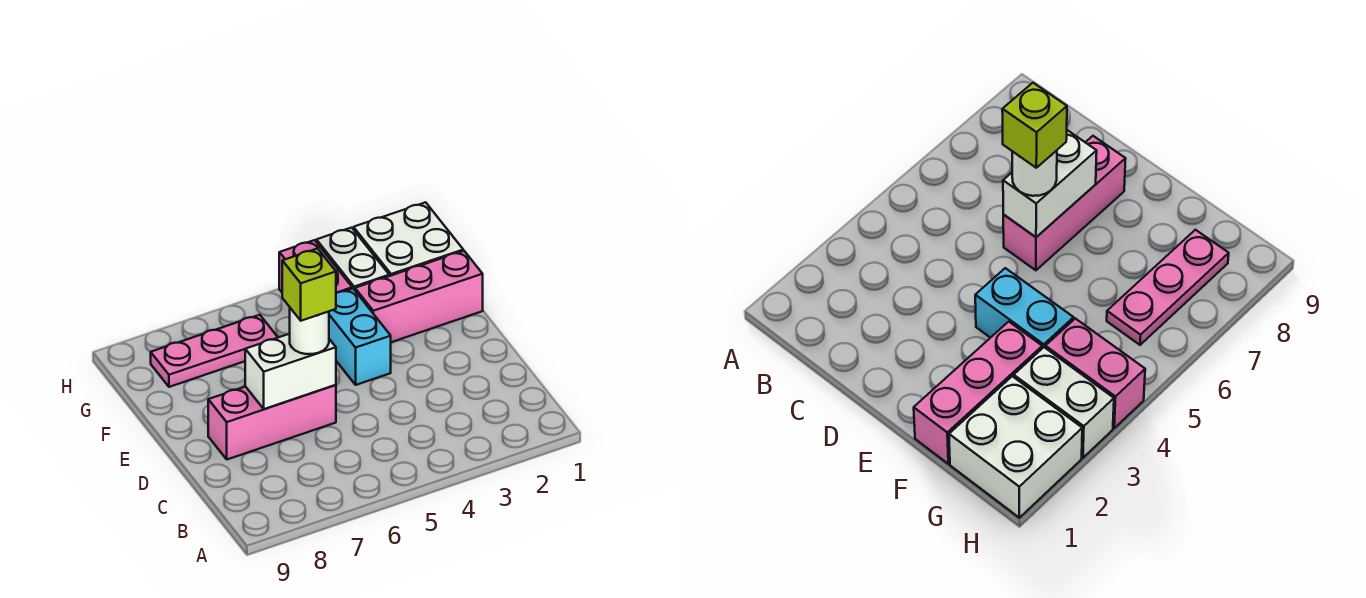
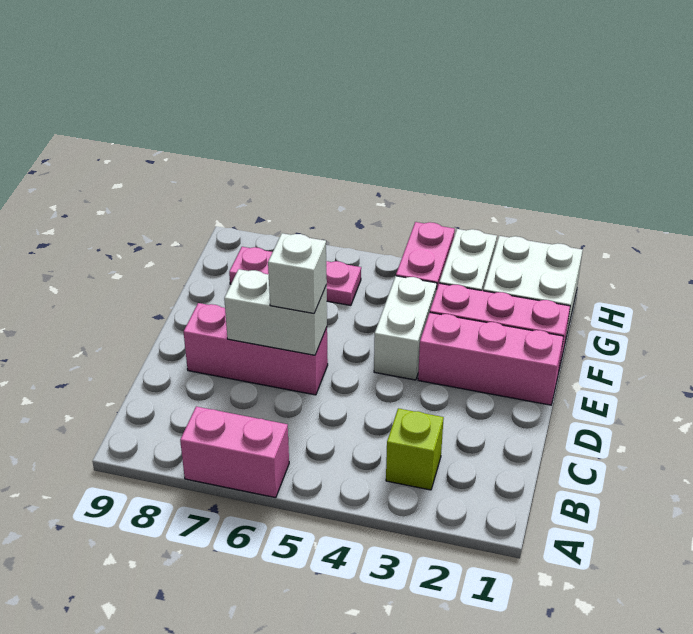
none -> pink brick A6:A7 level 1
white round brick D6 level 3 -> white brick D6 level 3
lime brick D6 level 4 -> lime brick B3 level 1
none -> pink brick E1:E3 level 1
cyan brick E4:F4 level 1 -> white brick E4:F4 level 1

